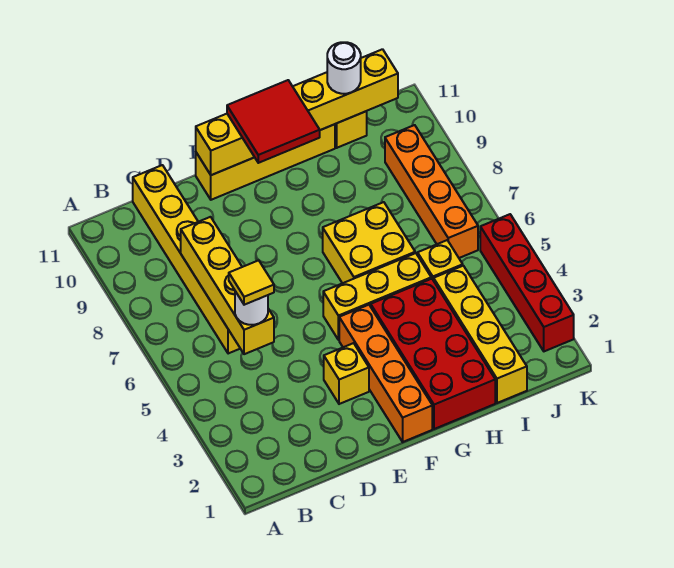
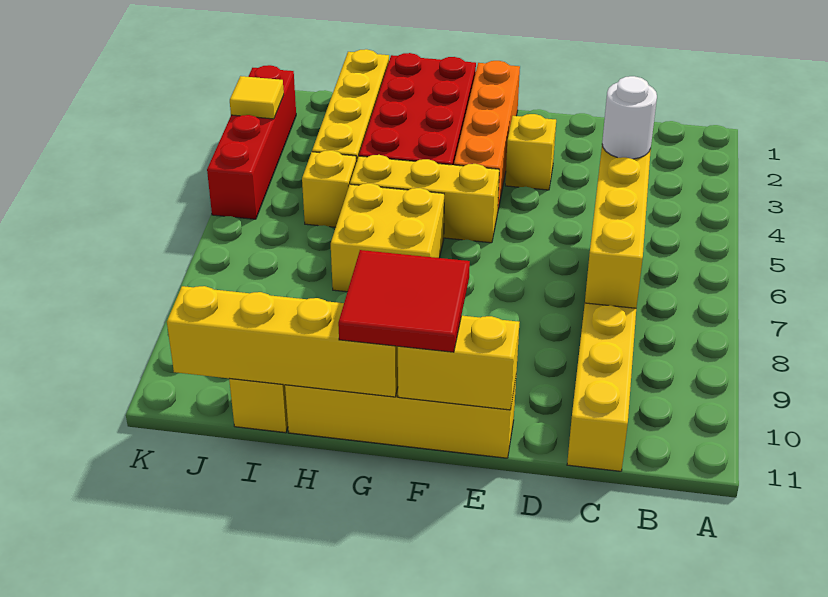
yellow tile C5 level 4 -> yellow tile K3 level 2
white round brick I11 level 3 -> none
orange brick J6:J9 level 1 -> none

